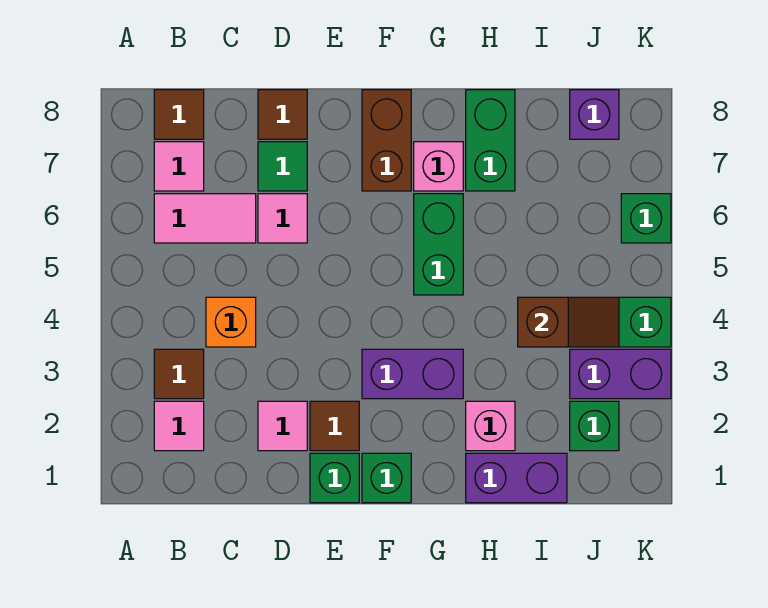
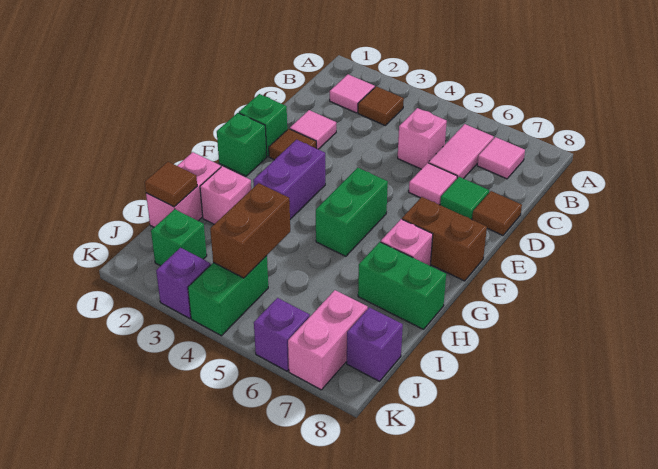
brown tile B8 level 1 -> brown tile I1 level 2
orange brick C4 level 1 -> none
none -> pink brick C5 level 1
green brick G5:G6 level 1 -> green brick F5:G5 level 1
purple brick H1:I1 level 1 -> pink brick H1:I1 level 1
brown slope I4:J4 level 2 top I -> brown brick I4:J4 level 2
purple brick J3:K3 level 1 -> purple brick K3 level 1
none -> pink brick J7:K7 level 1
green brick K6 level 1 -> purple brick K6 level 1

